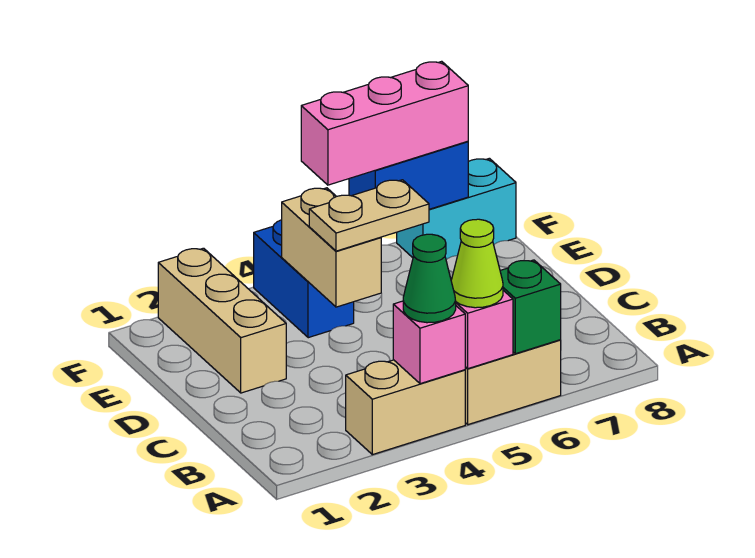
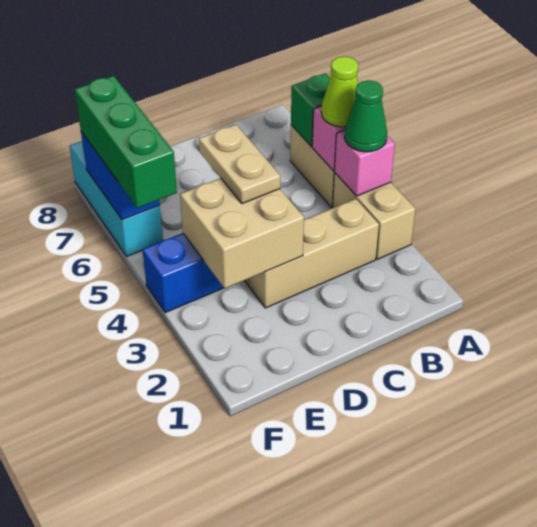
tan brick D2:F2 level 1 -> tan brick B3:D3 level 1
tan brick D4:E4 level 2 -> tan brick D3:E4 level 2
pink brick F5:F7 level 3 -> green brick F5:F7 level 3
cyan brick F7:F8 level 1 -> cyan brick F6:F8 level 1

